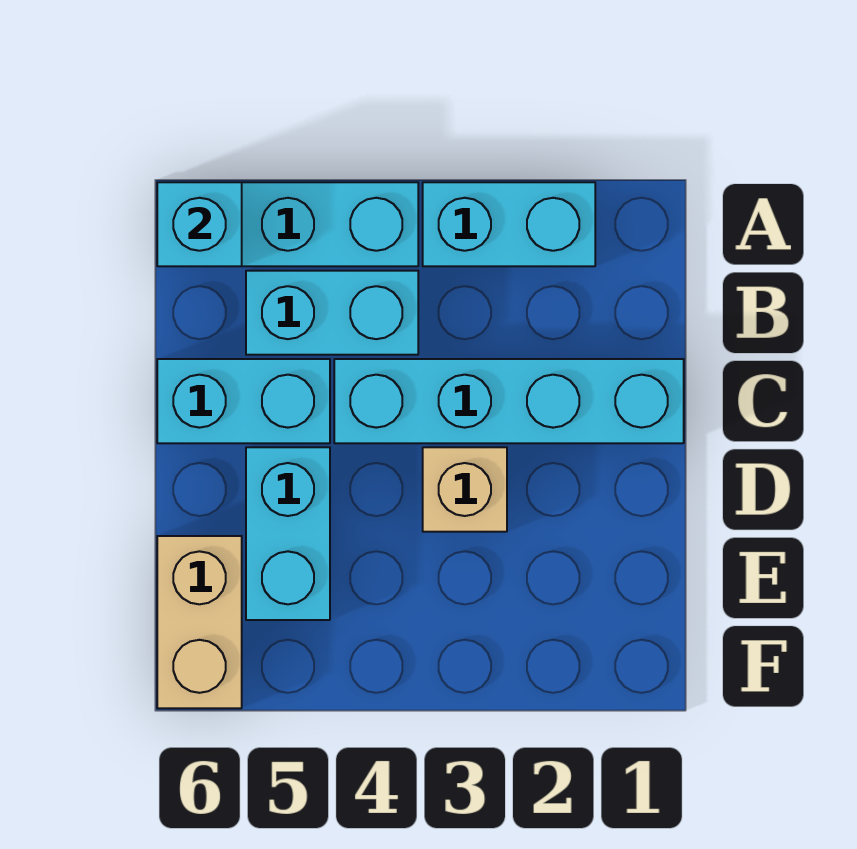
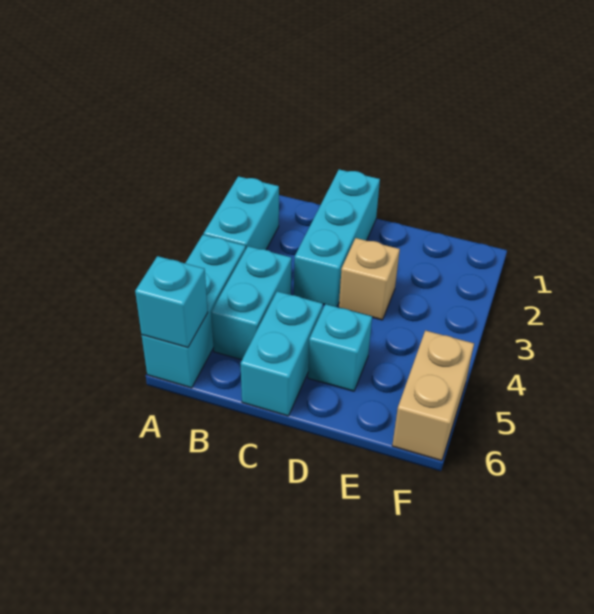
cyan brick C1:C4 level 1 -> cyan brick C1:C3 level 1
cyan brick D5:E5 level 1 -> cyan brick D5 level 1
tan brick E6:F6 level 1 -> tan brick F5:F6 level 1

